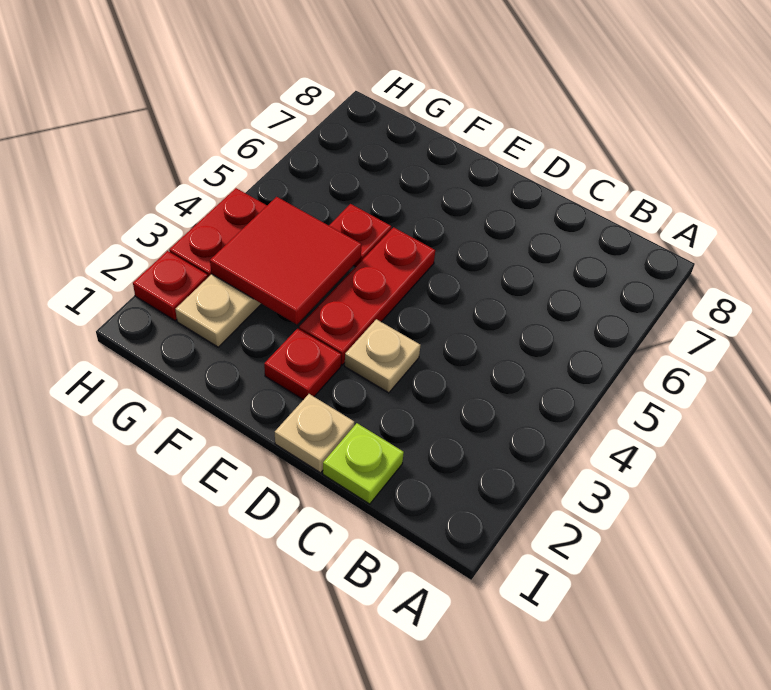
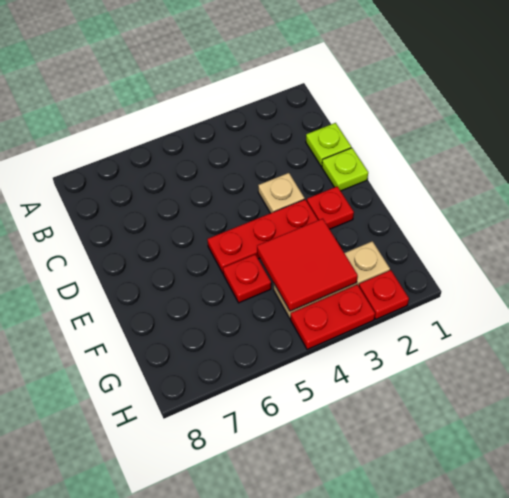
tan plate D1 level 1 -> lime plate D1 level 1

